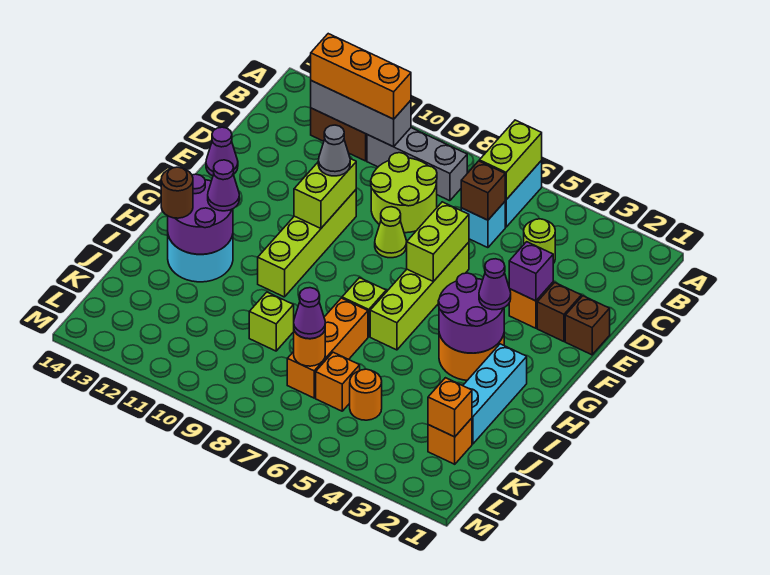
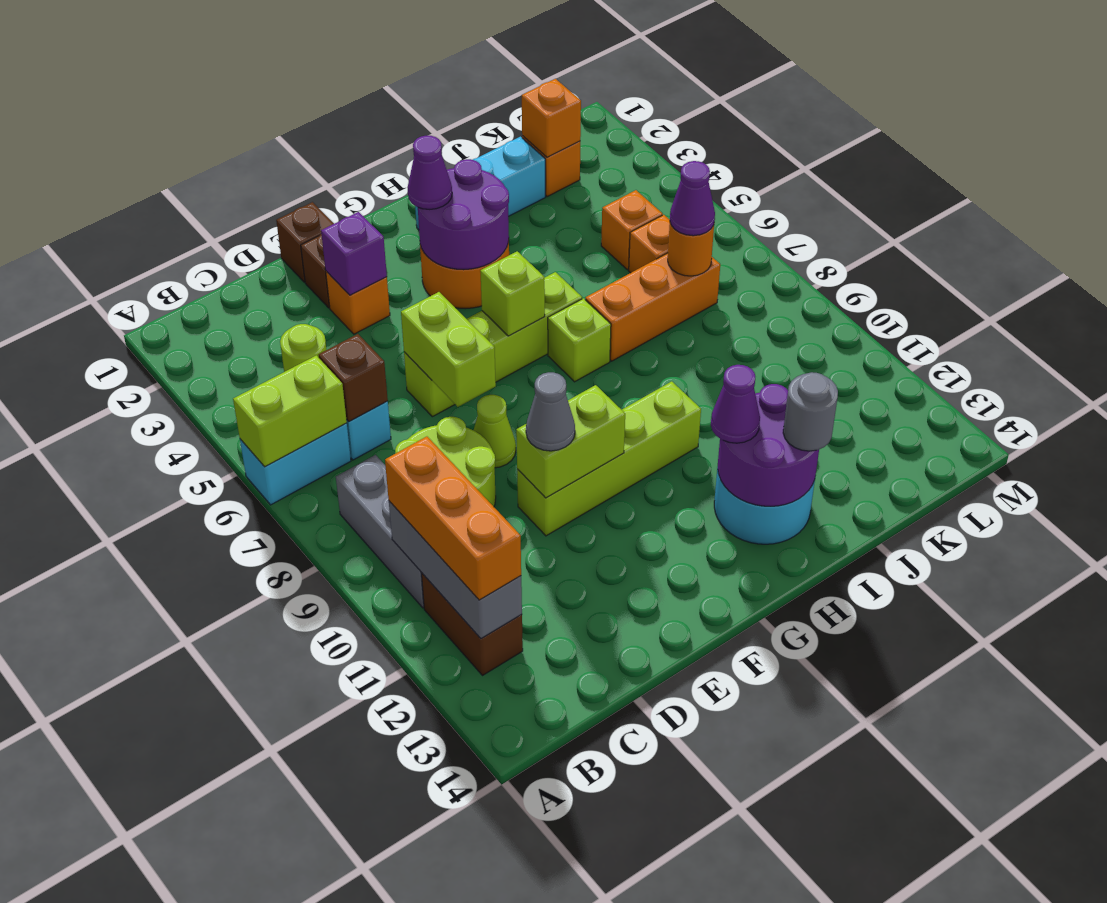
lime brick E6:F6 level 2 -> lime brick E6:E7 level 2
purple cone E14 level 1 -> none
brown round brick I13 level 3 -> grey round brick I13 level 3
lime brick J9 level 1 -> lime brick G6 level 2
orange round brick K5 level 1 -> orange brick K5 level 1

